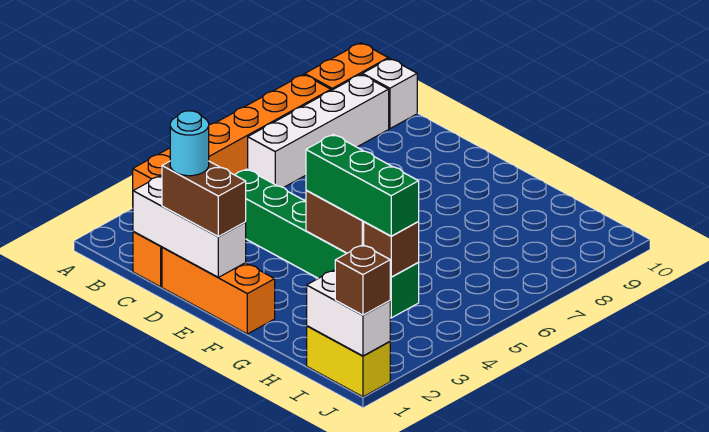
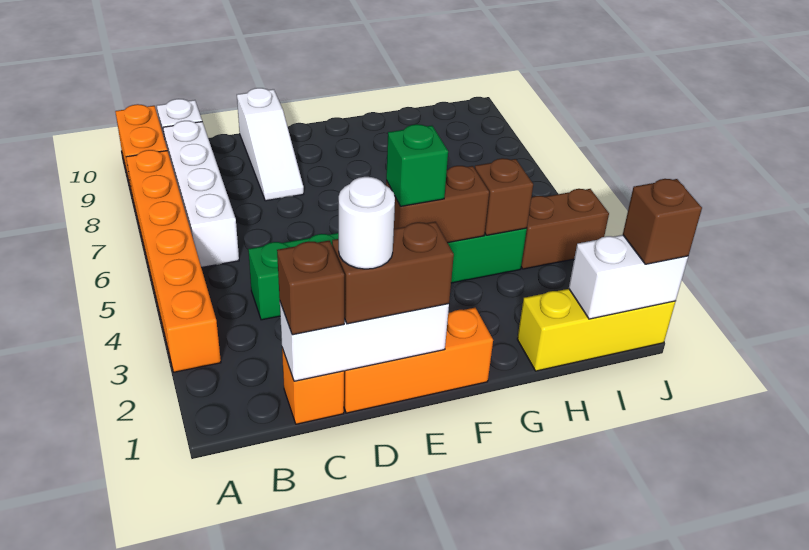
none -> brown brick C1 level 3
cyan round brick D1 level 4 -> white round brick D1 level 4
none -> white slope D8:D10 level 1 top 10
green brick F4:H4 level 3 -> green brick F4 level 3
yellow brick I1:J1 level 1 -> yellow brick H1:J1 level 1
none -> brown brick I4:J4 level 1

